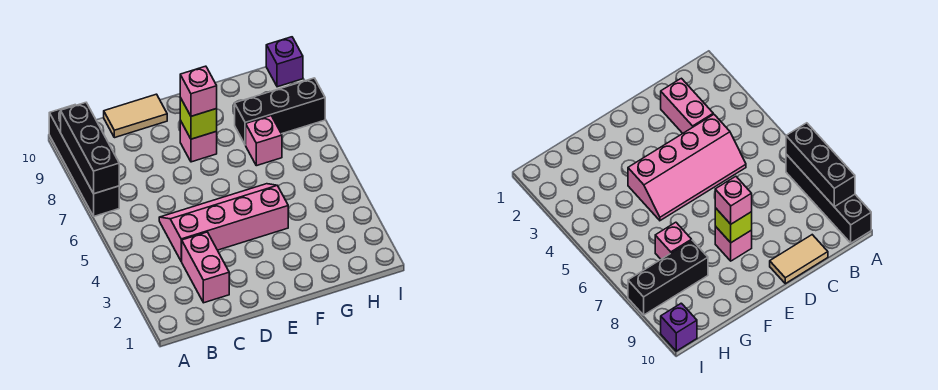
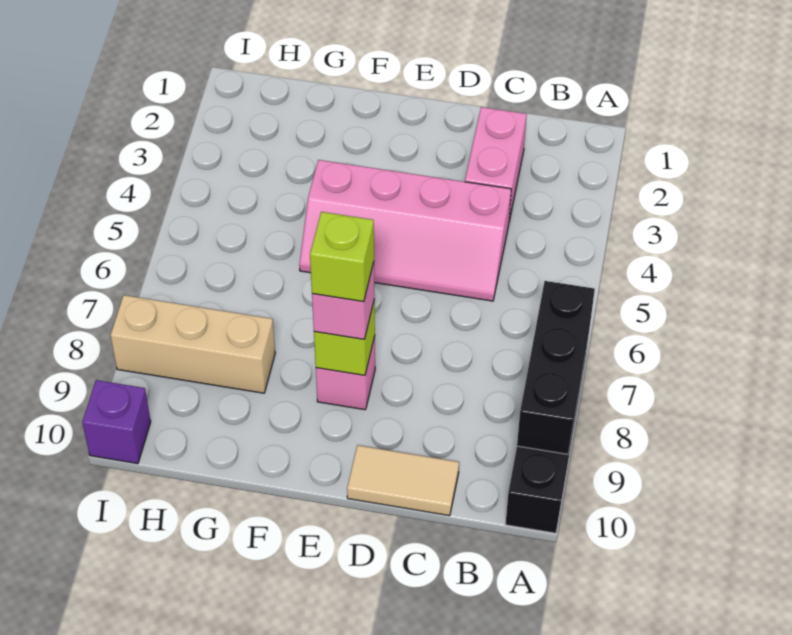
none -> lime brick E8 level 4
pink brick G7 level 1 -> none
black brick G8:I8 level 1 -> tan brick G8:I8 level 1

